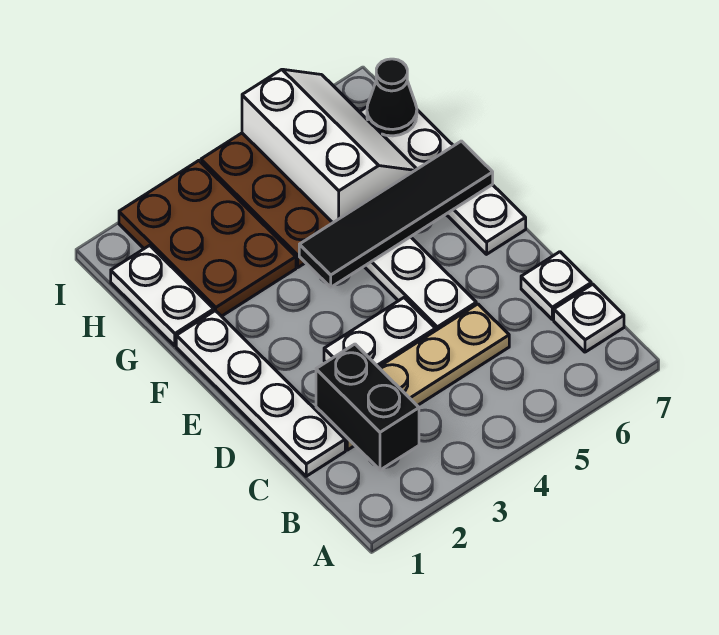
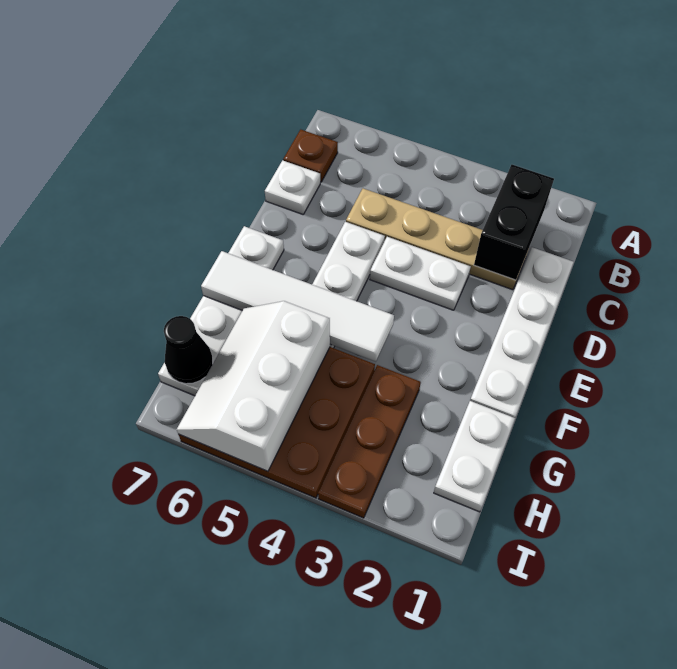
white plate B7 level 1 -> brown plate B7 level 1
black tile F4:F7 level 2 -> white tile F4:F7 level 2
brown plate G2:I3 level 1 -> brown plate G3:I3 level 1

